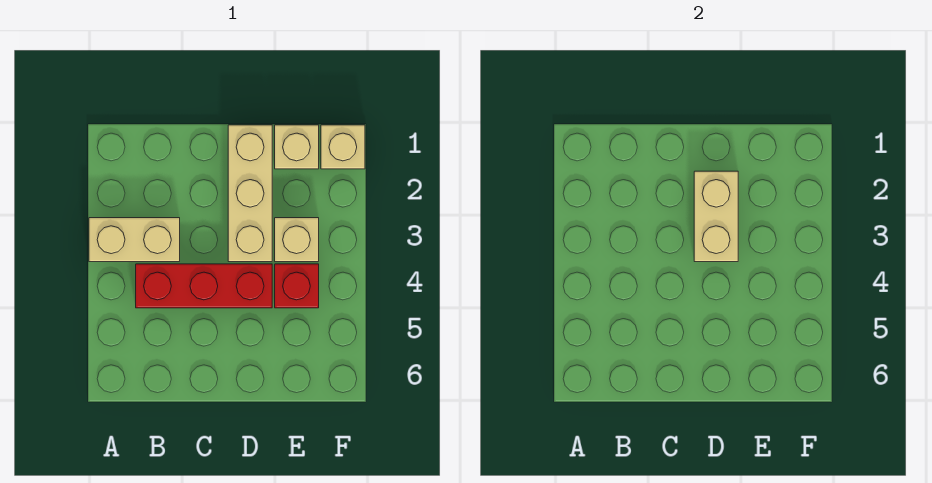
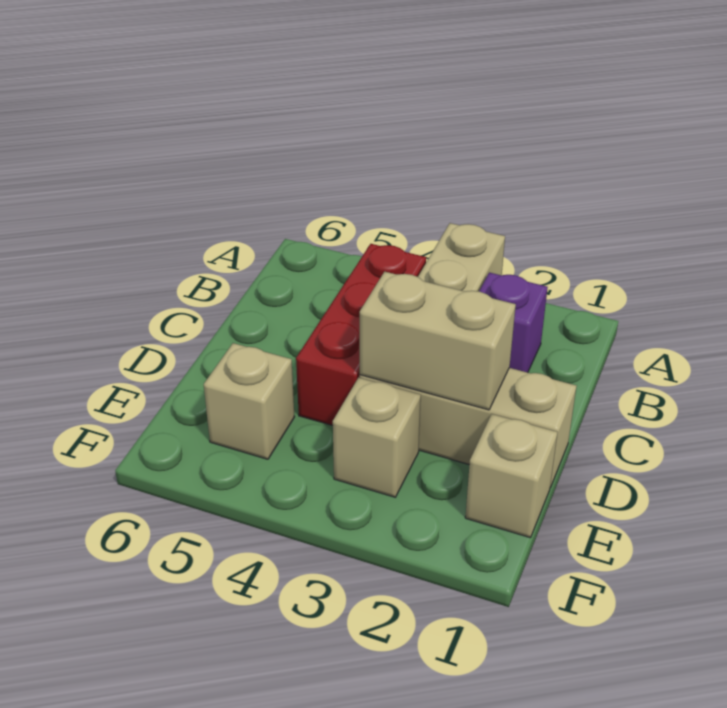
none -> purple brick B2 level 1
red brick E4 level 1 -> none
tan brick F1 level 1 -> tan brick E5 level 1

